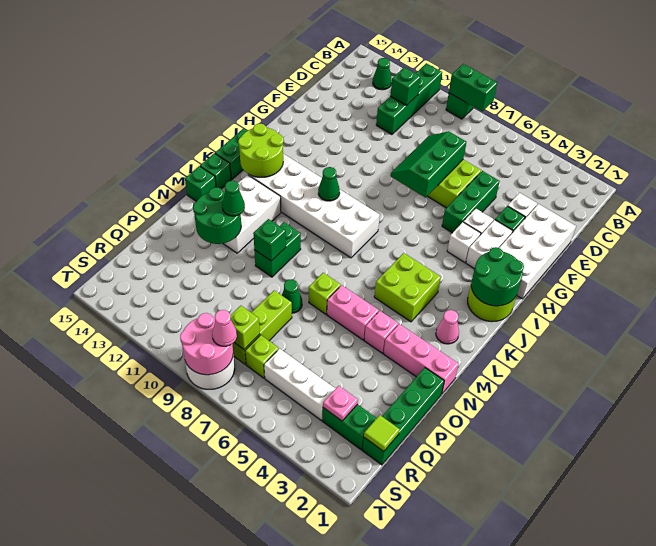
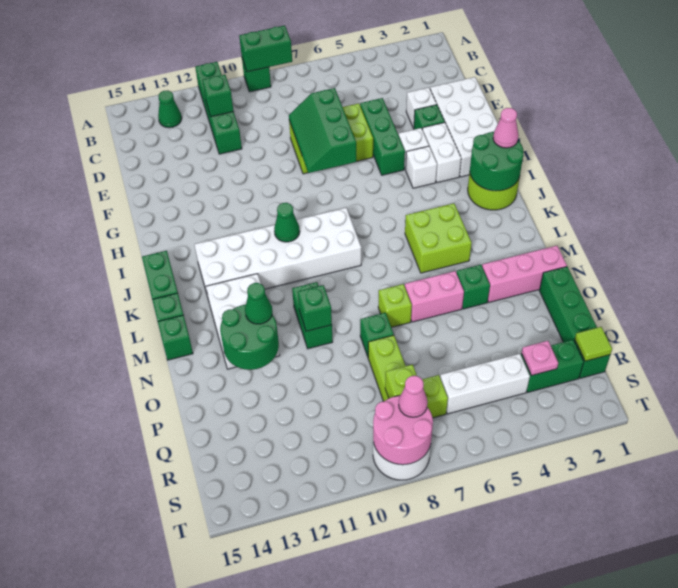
lime round brick J13:K14 level 2 -> none
pink cone L2 level 1 -> pink cone I1 level 3
pink brick N4 level 1 -> green brick N4 level 1
green cone O8 level 1 -> green brick O8 level 1

